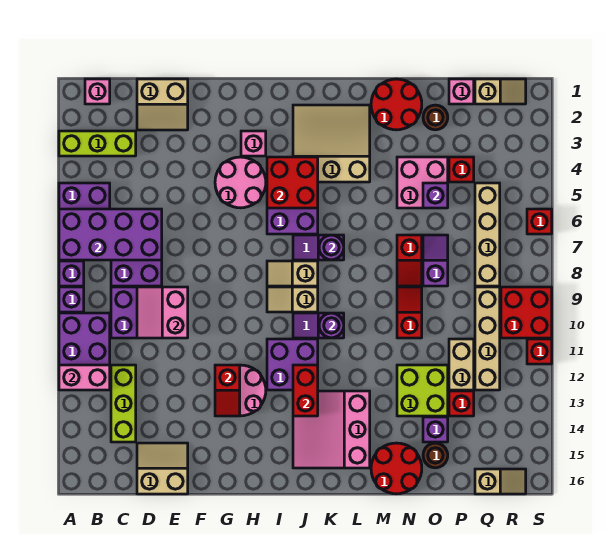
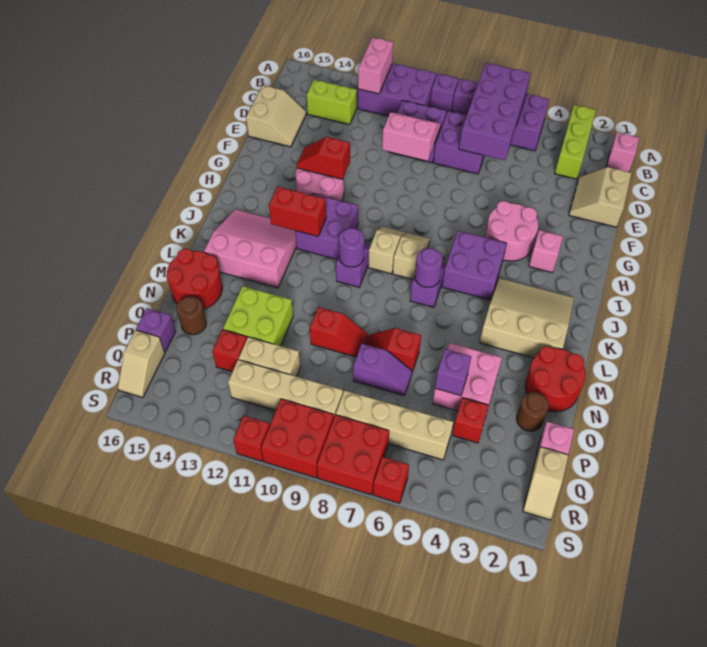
lime brick C12:C14 level 1 -> lime brick C13:C14 level 1
red brick I4:J5 level 2 -> red brick R7:S8 level 1
tan slope J2:L4 level 1 top 4 -> tan slope J2:L4 level 1 top L
purple brick O14 level 1 -> purple brick P16 level 1

